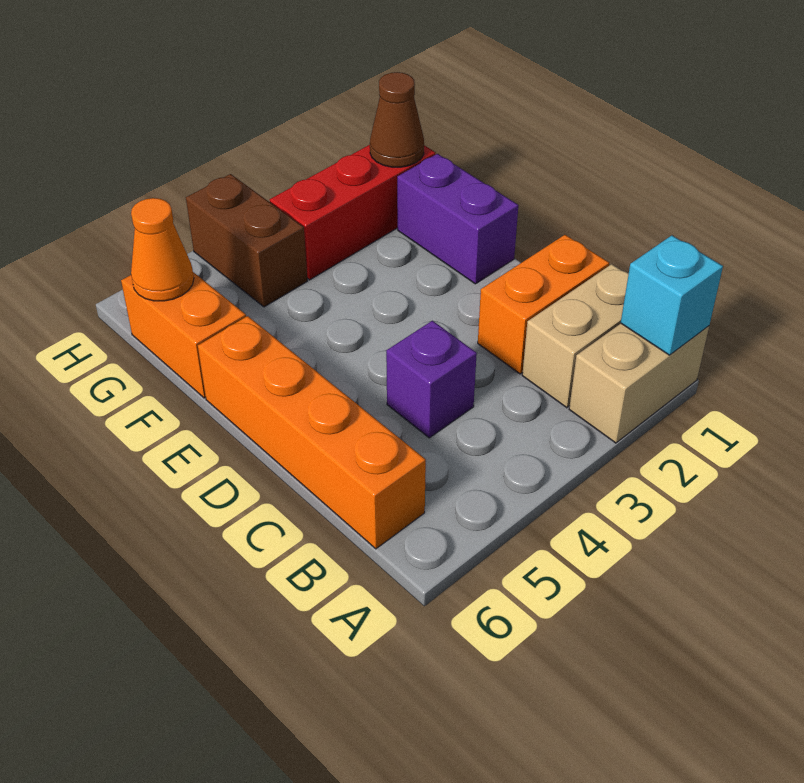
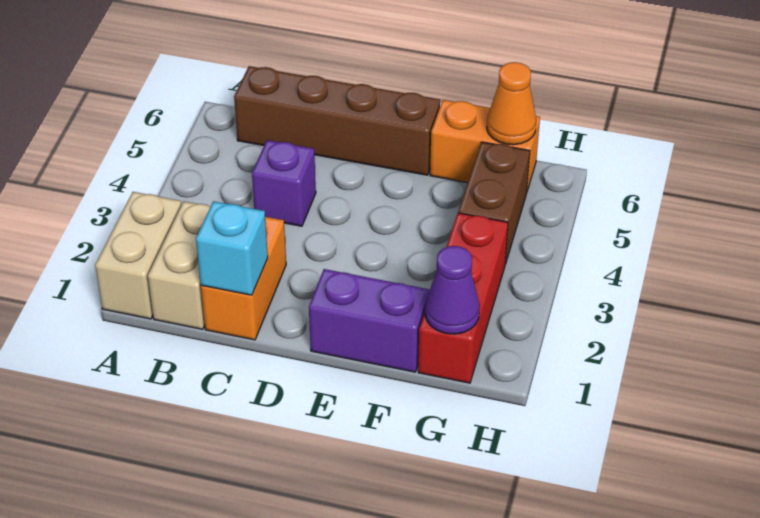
cyan brick A1 level 2 -> cyan brick C1 level 2
orange brick B6:E6 level 1 -> brown brick B6:E6 level 1
brown cone G1 level 2 -> purple cone G1 level 2
brown brick G4:H4 level 1 -> brown brick G4:G5 level 1

